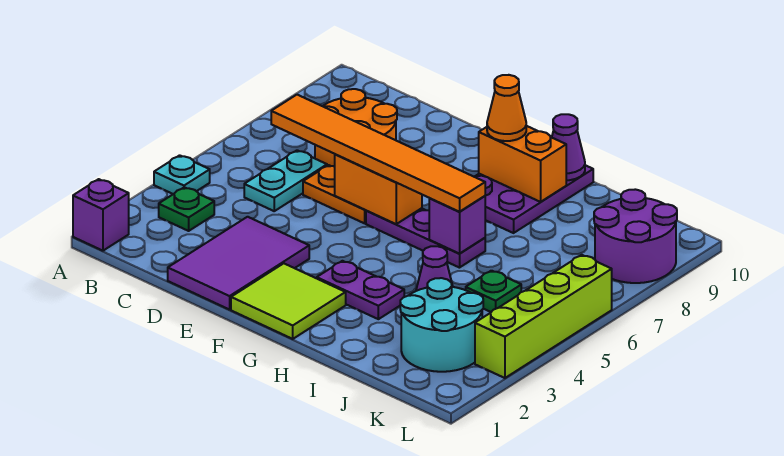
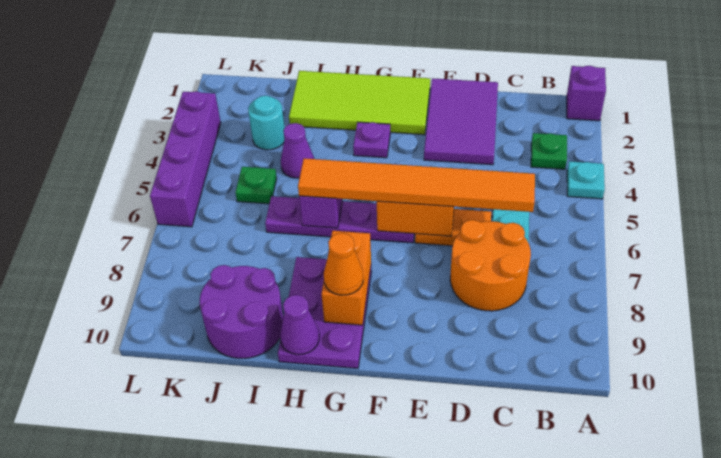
lime tile F1:G2 level 1 -> lime tile F1:I2 level 1
purple plate F6:H6 level 1 -> purple plate F6:I6 level 1
purple plate G3:H3 level 1 -> purple plate G3 level 1
orange brick G9:H9 level 2 -> orange brick G8:G9 level 2
cyan round brick J2:K3 level 1 -> cyan round brick J3 level 1
purple round brick K8:L9 level 1 -> purple round brick I9:J10 level 1
lime brick L3:L6 level 1 -> purple brick L3:L6 level 1

